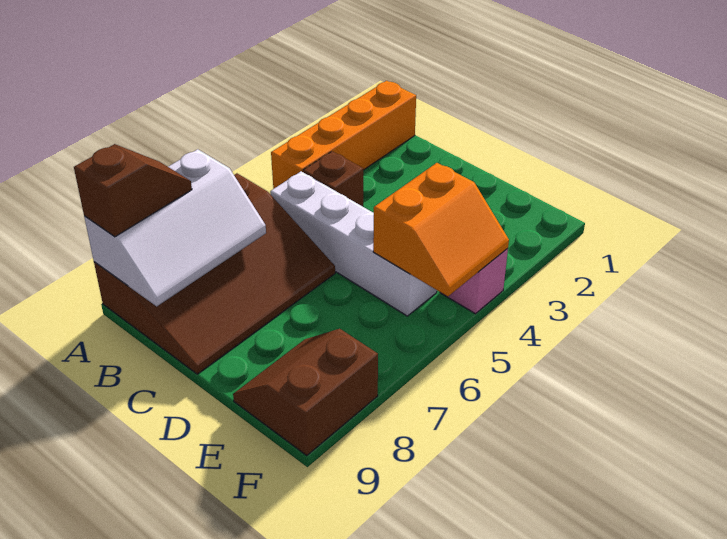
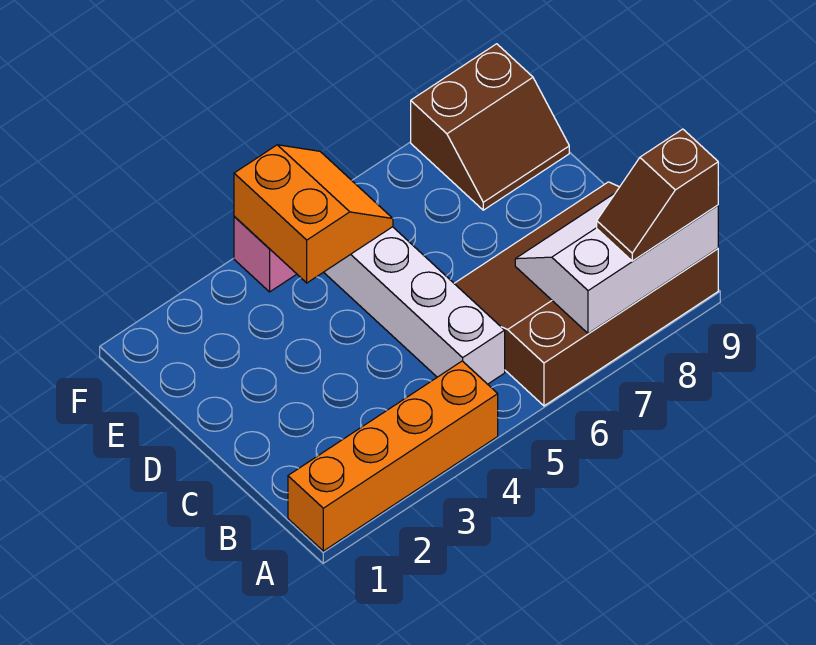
brown brick B4 level 1 -> none
orange slope E4:F5 level 2 top E -> orange slope E4:F5 level 2 top 4

